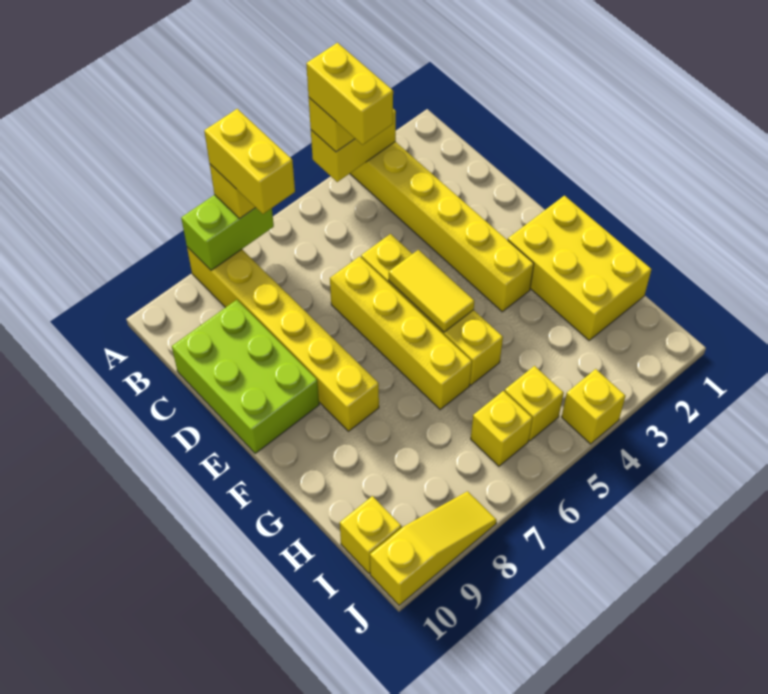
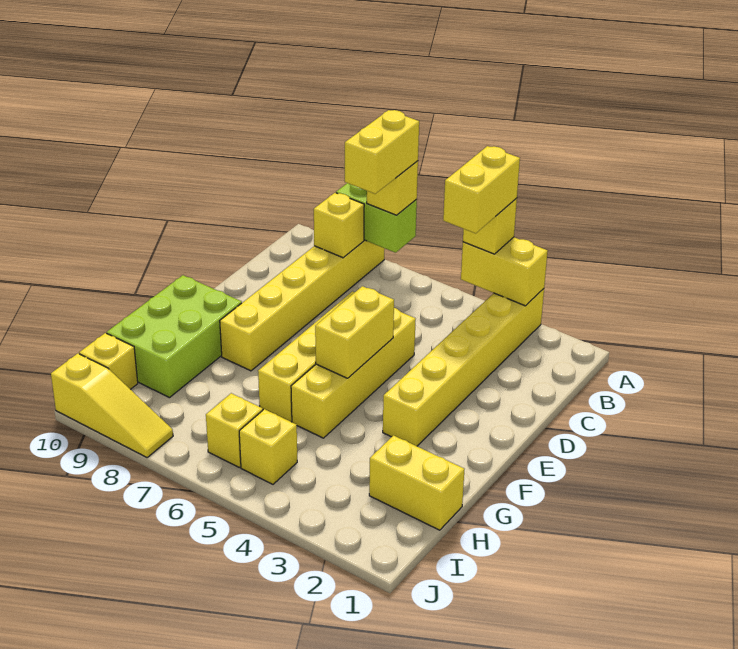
lime brick C9:E10 level 1 -> lime brick F9:H10 level 1
yellow tile E5:F5 level 2 -> yellow brick E5:F5 level 2
yellow brick F1:H2 level 1 -> yellow brick H1:H2 level 1
yellow brick J4 level 1 -> yellow brick B8 level 2

